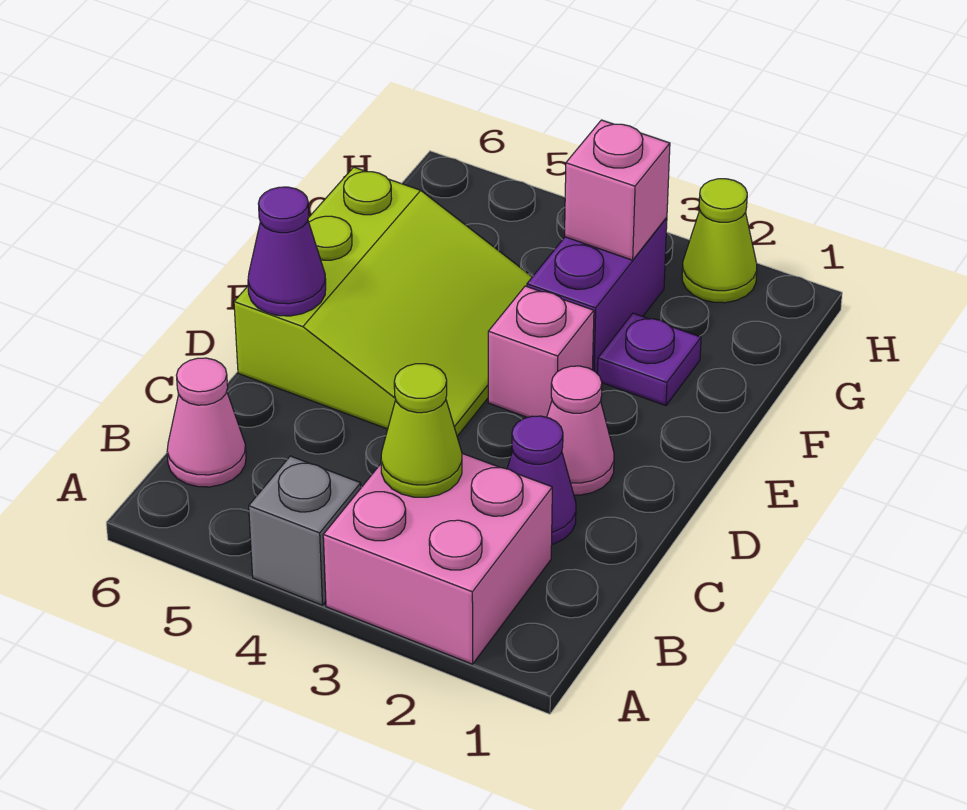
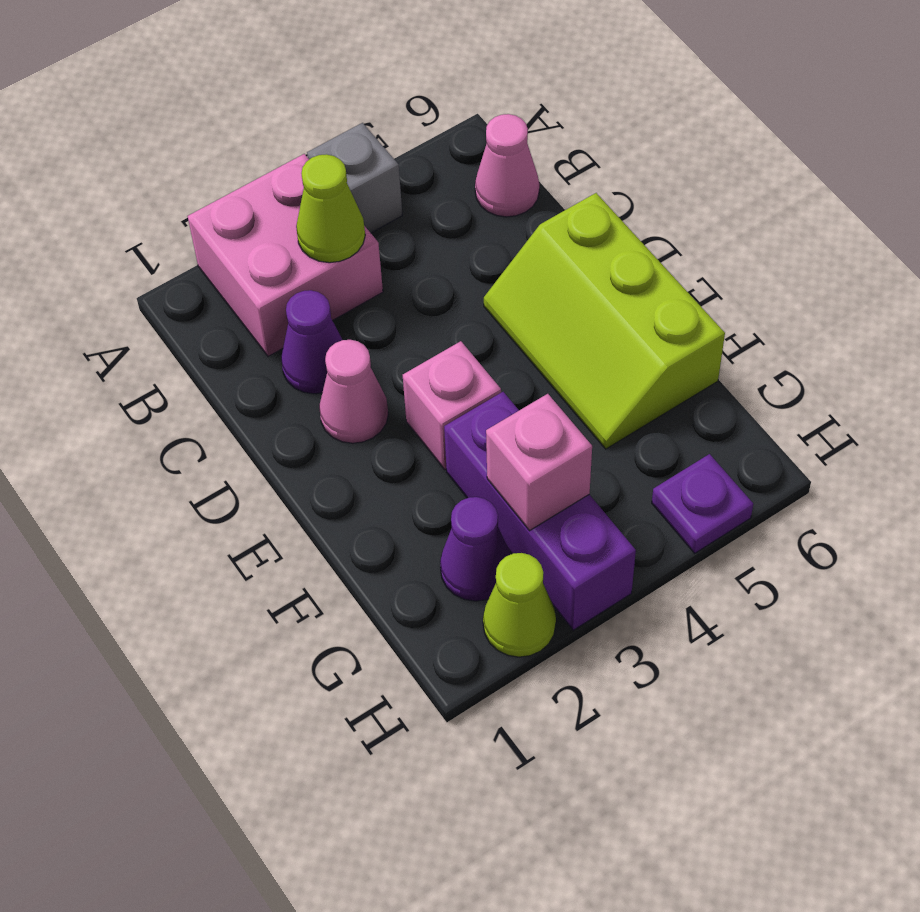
lime slope D4:F6 level 1 top 6 -> lime slope D5:F6 level 1 top 6
purple cone D6 level 2 -> purple cone G2 level 1
purple plate F2 level 1 -> purple plate H5 level 1
purple brick F3:G3 level 1 -> purple brick F3:H3 level 1

